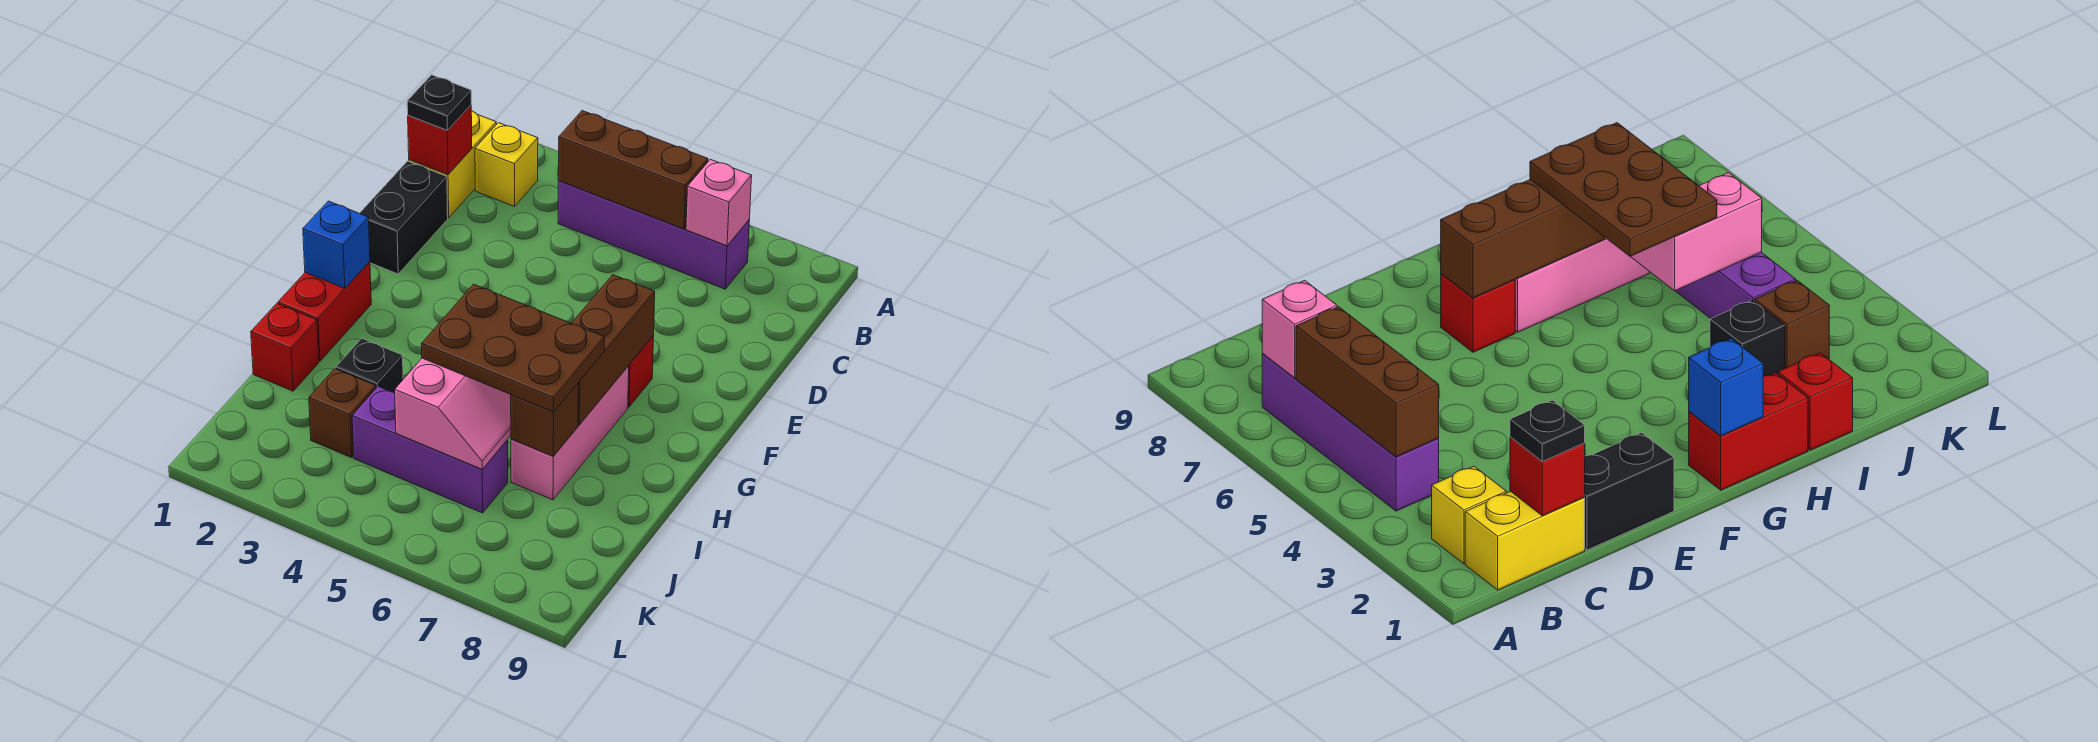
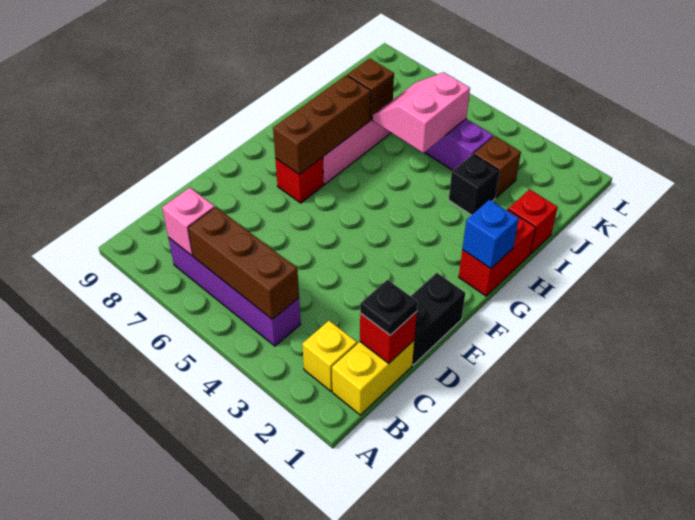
brown plate H5:I7 level 3 -> none

